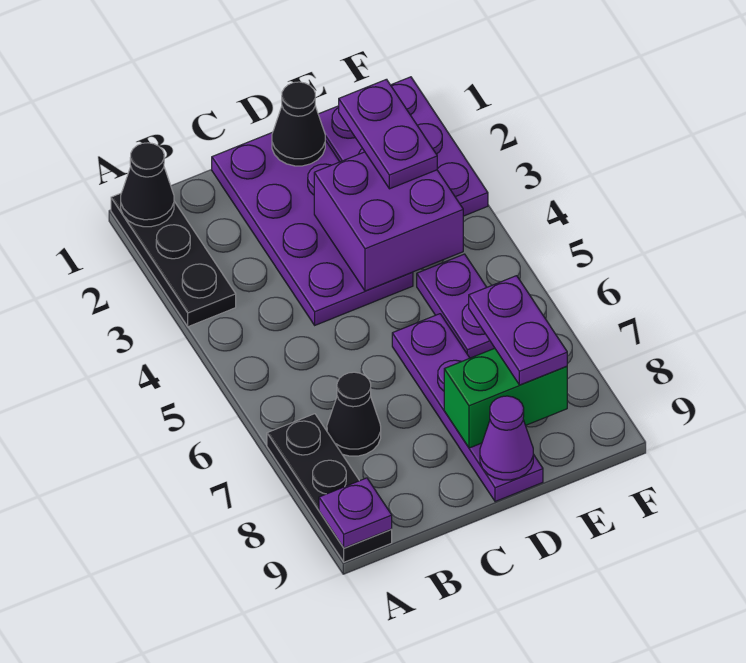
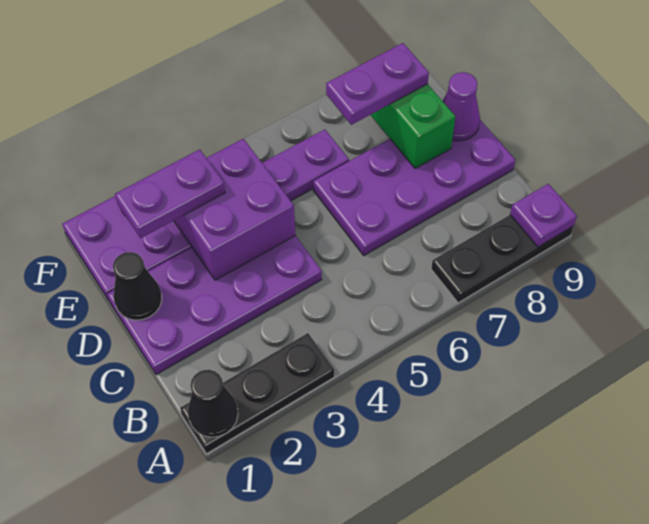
black cone B7 level 1 -> none
purple plate D6:D9 level 1 -> purple plate C6:D9 level 1

